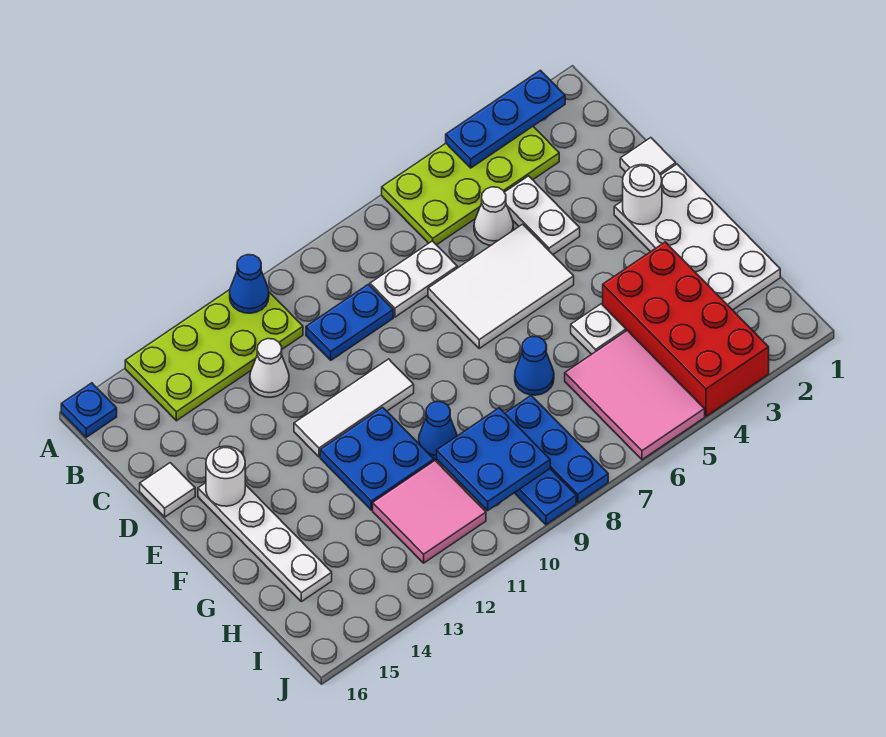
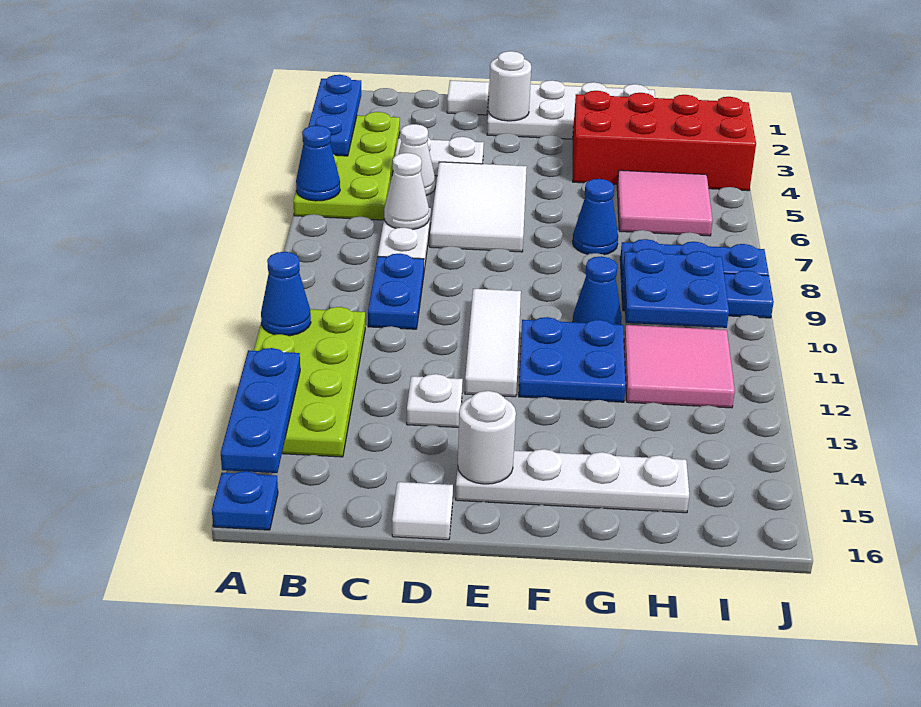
none -> blue cone A6 level 2
none -> blue plate A13:A15 level 2
white cone C12 level 1 -> white cone C7 level 2
white plate G5 level 1 -> white plate D13 level 1
pink tile H5:J6 level 1 -> pink tile H5:I6 level 1

